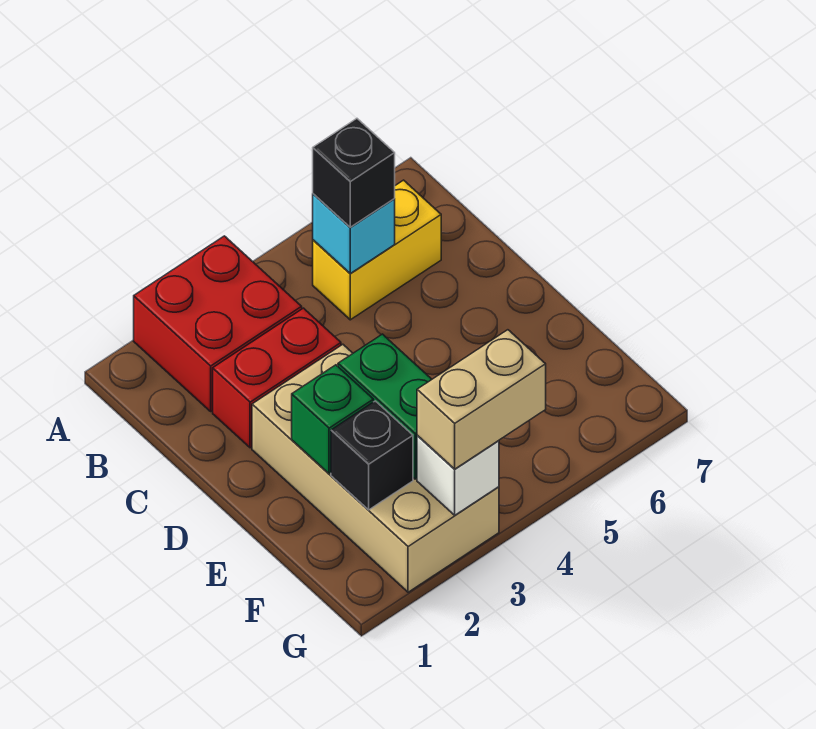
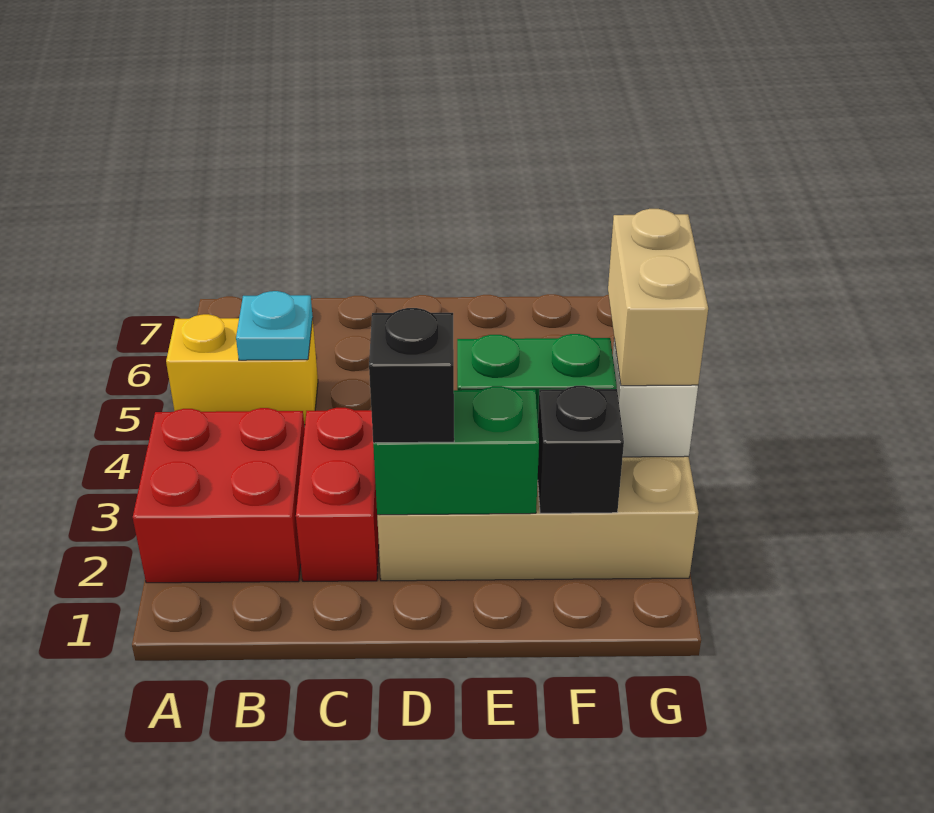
yellow brick B5:B6 level 1 -> yellow brick A5:B5 level 1
cyan brick B5 level 2 -> cyan plate B5 level 2
black brick B5 level 3 -> black brick D2 level 3
green brick E2 level 2 -> green brick D2:E2 level 2

